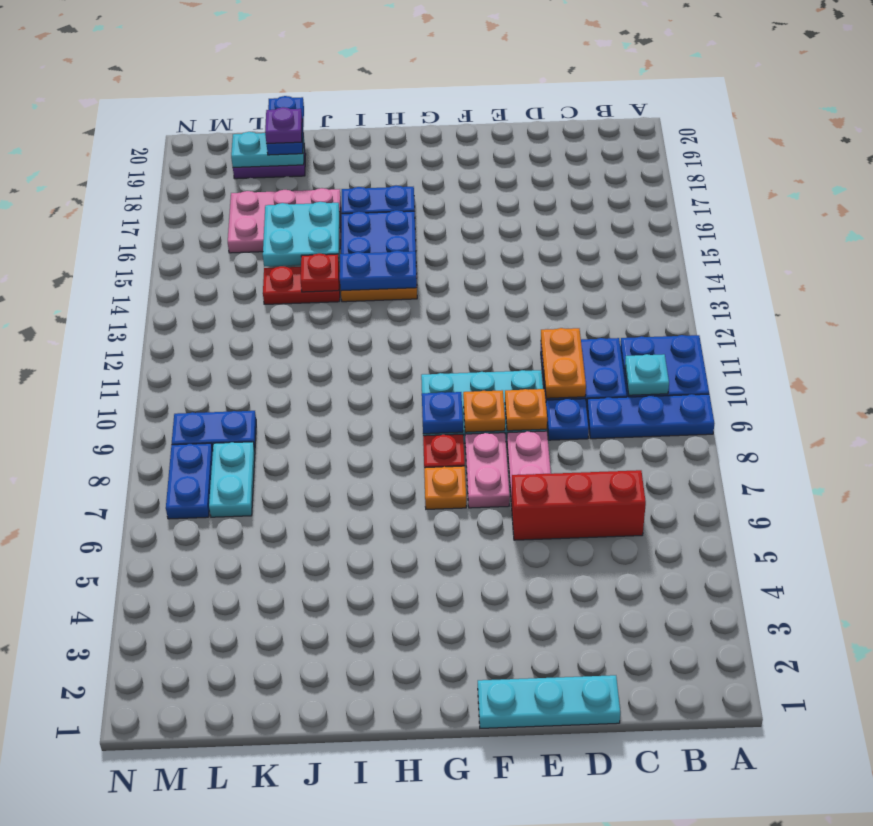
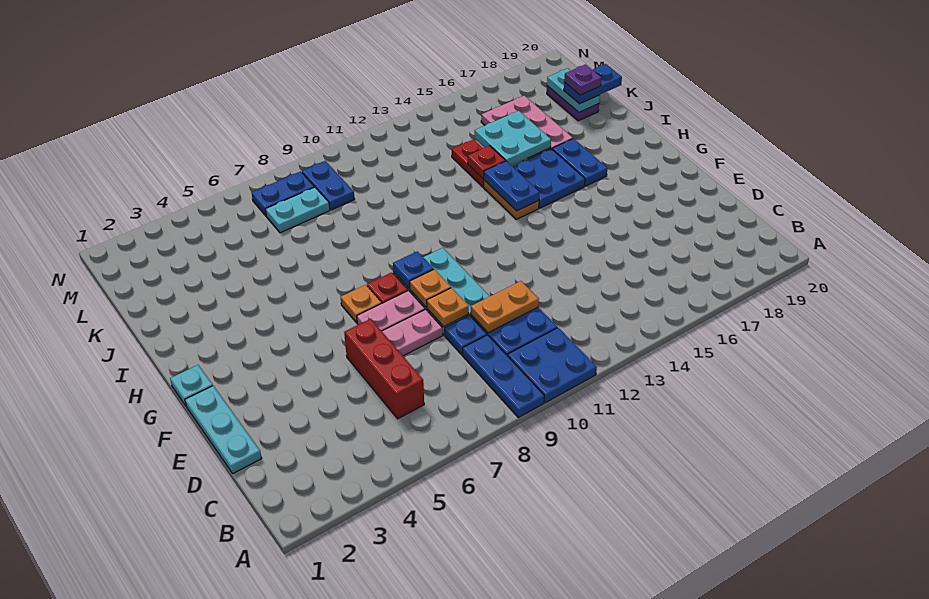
cyan plate B10 level 2 -> cyan plate G1 level 1

